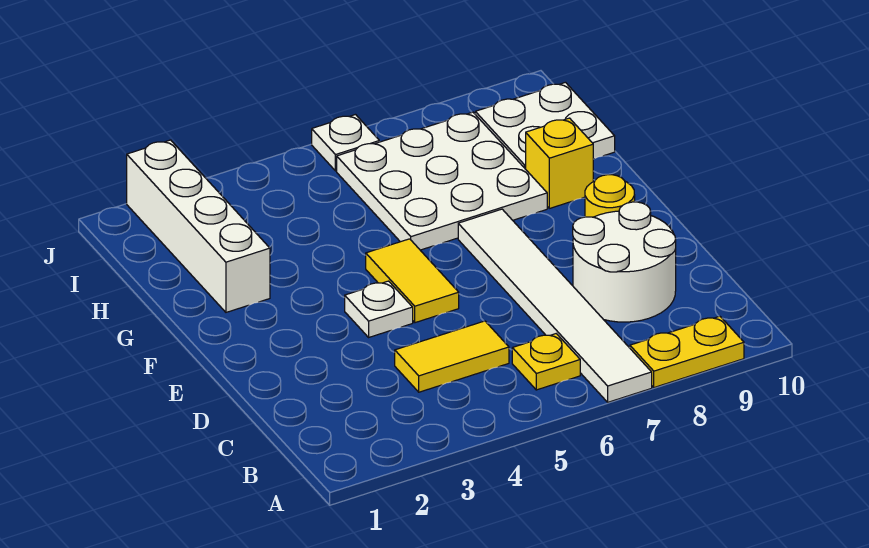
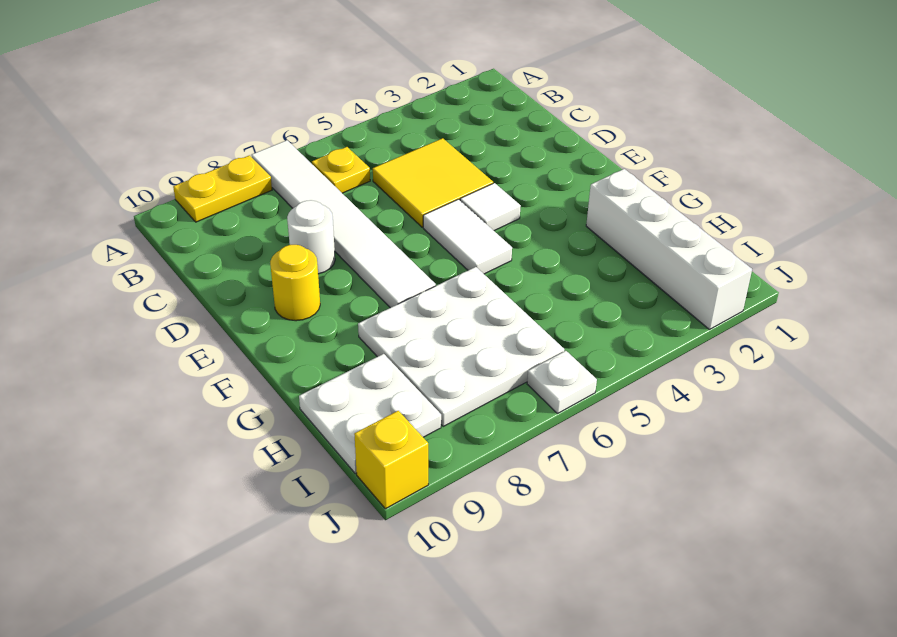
yellow tile C4:C5 level 1 -> yellow tile C4:D5 level 1
white round brick C8:D9 level 1 -> white round brick D8 level 1
white plate E4 level 1 -> white tile E4 level 1
yellow tile E5:F5 level 1 -> white tile E5:F5 level 1
yellow brick G9 level 1 -> yellow brick J10 level 1

